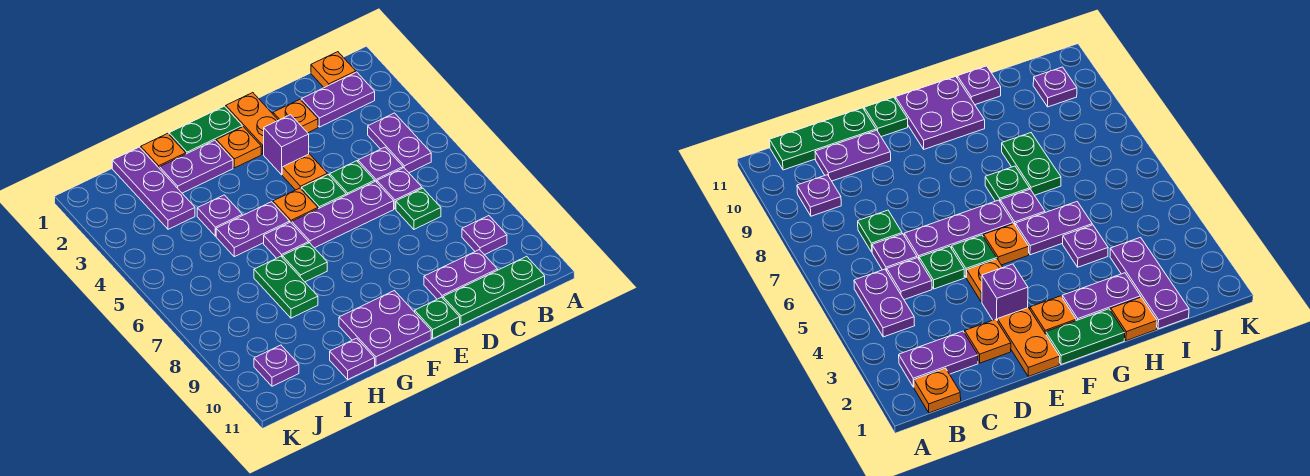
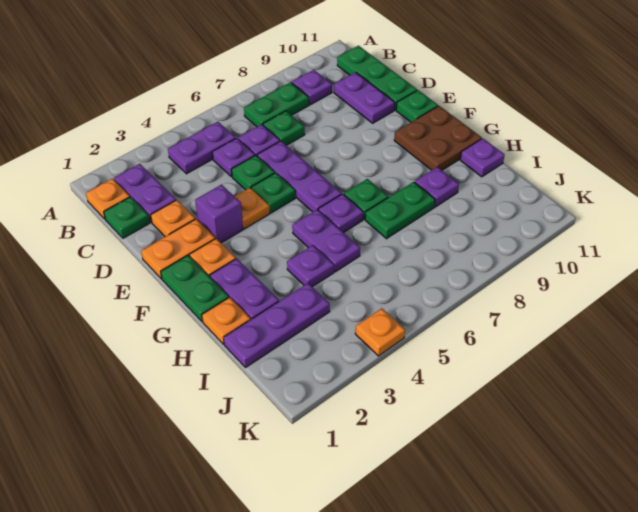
none -> green plate B7:B8 level 1
none -> green plate C1 level 1
orange plate F5 level 1 -> orange plate K4 level 1
purple plate F10:G11 level 1 -> brown plate F10:G11 level 1
purple plate J10 level 1 -> purple plate H9 level 1

